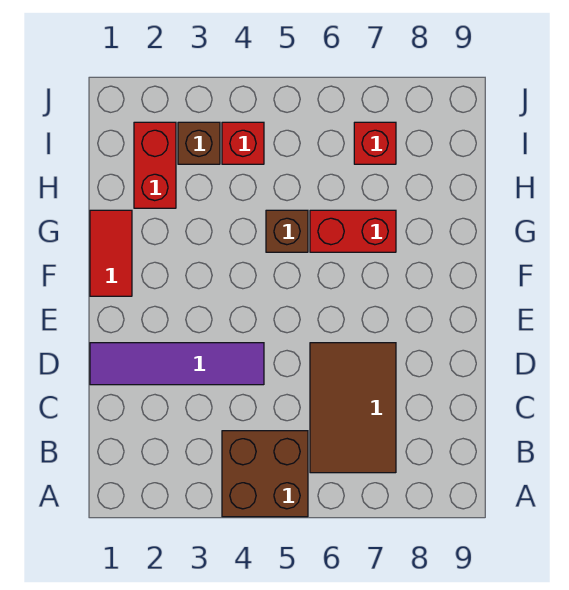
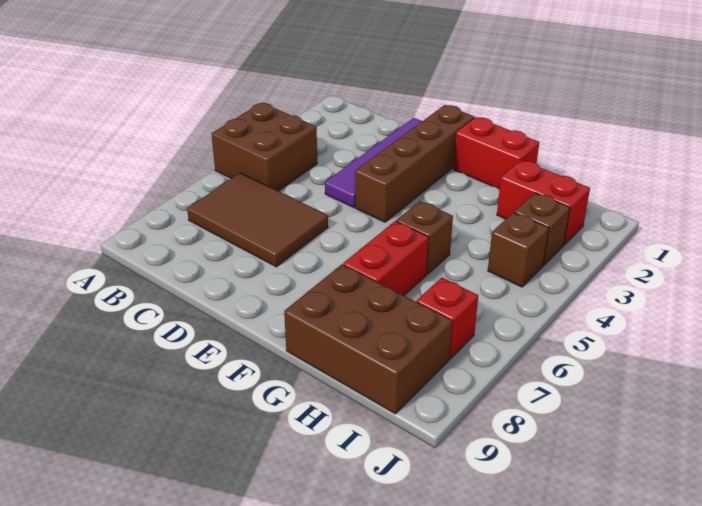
none -> brown brick E1:E4 level 1
red tile F1:G1 level 1 -> red brick F1:G1 level 1
none -> brown brick G8:I9 level 1
red brick I4 level 1 -> brown brick I4 level 1

